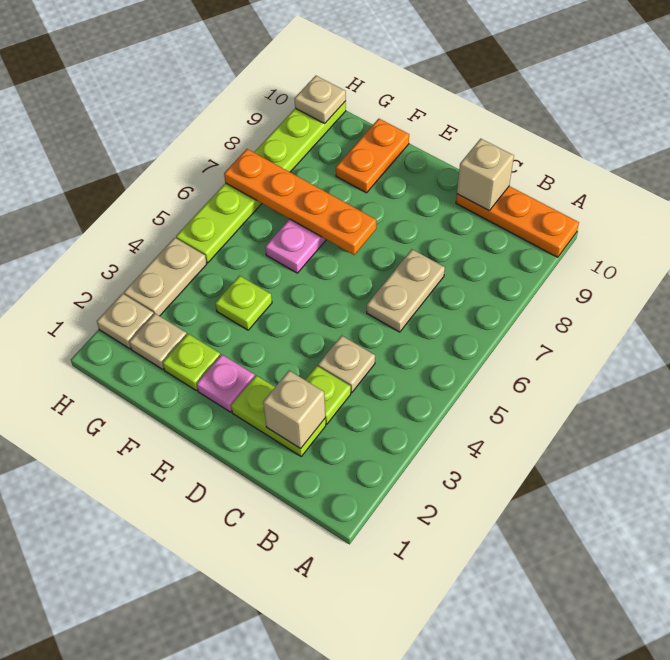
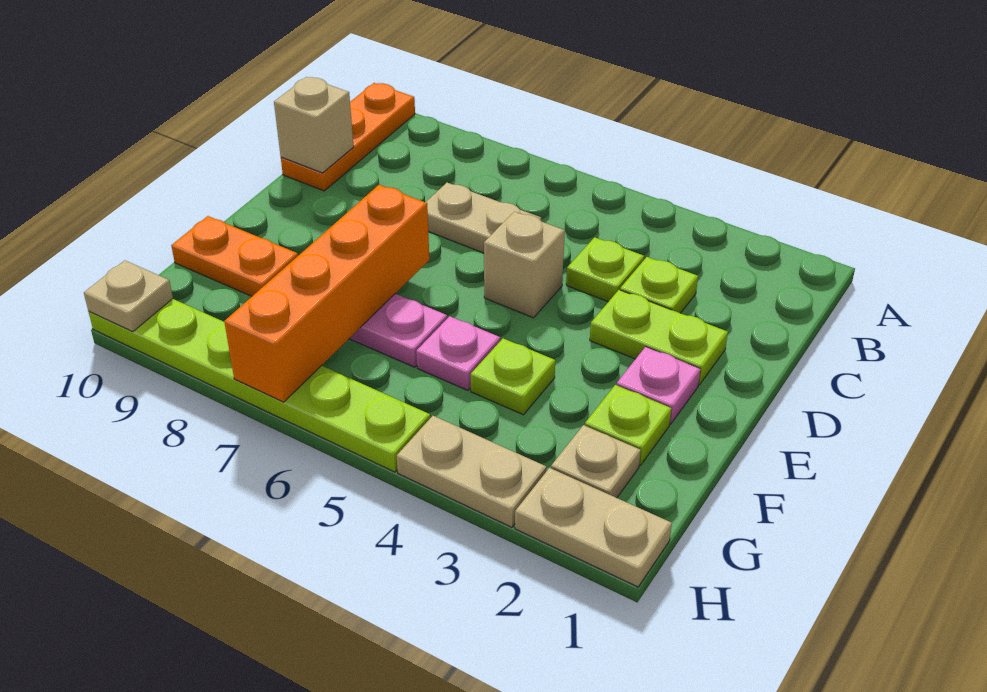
lime plate C2:D2 level 1 -> lime plate D2:D3 level 1
tan brick C2 level 2 -> tan brick D5 level 1
tan plate C4 level 1 -> lime plate C4 level 1
orange plate E7:H7 level 2 -> orange brick E7:H7 level 2
none -> pink plate F5 level 1
tan plate H2 level 1 -> tan plate H1:H2 level 1

